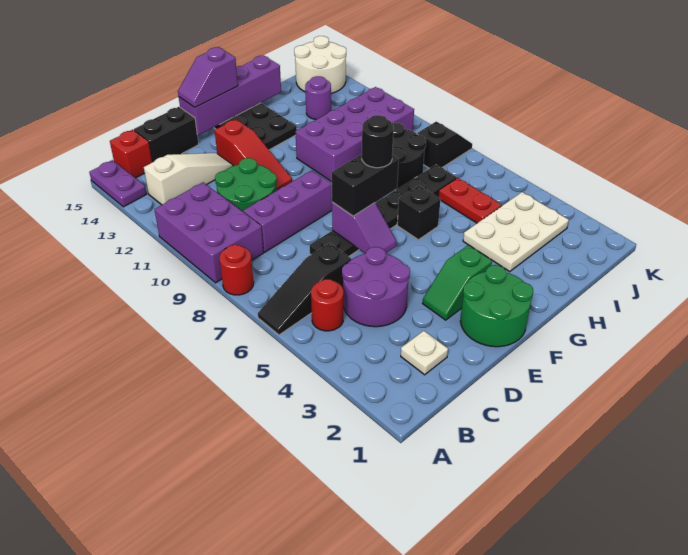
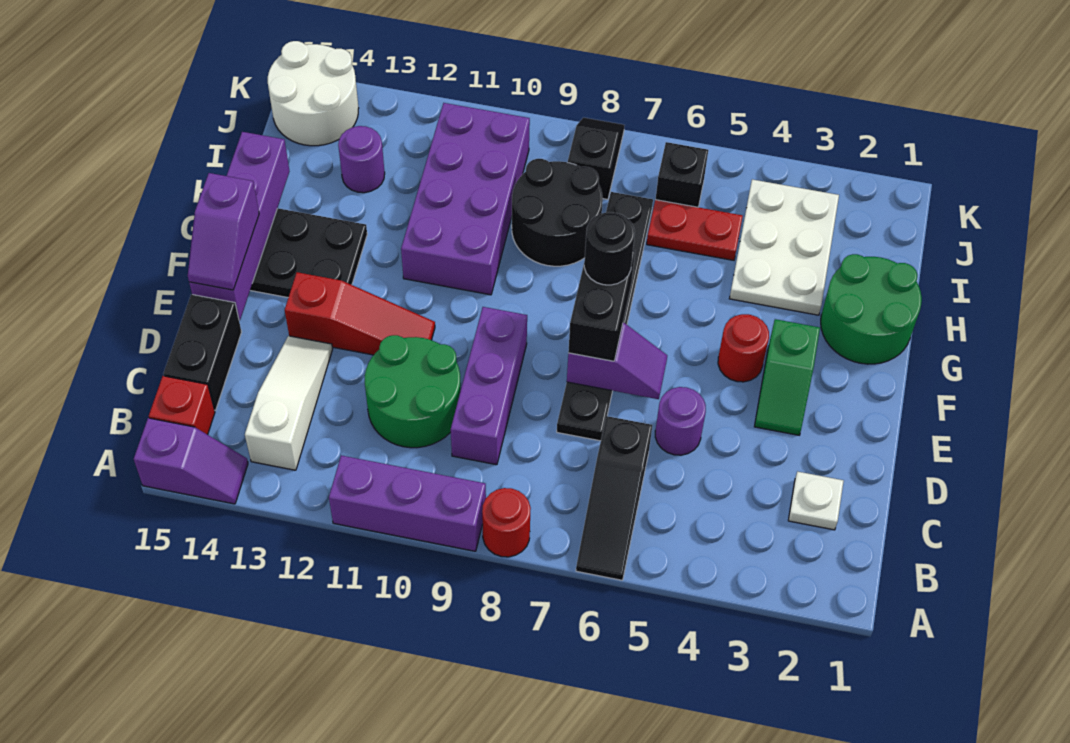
purple brick A9:B11 level 1 -> purple brick A9:A11 level 1
purple plate A14:A15 level 1 -> purple slope A14:A15 level 1 top 15
red round brick B5 level 1 -> red round brick F4 level 1
purple round brick C4:D5 level 1 -> purple round brick D5 level 1
green round brick E1:F2 level 1 -> green round brick G1:H2 level 1
black brick G6 level 1 -> black brick J6 level 1

